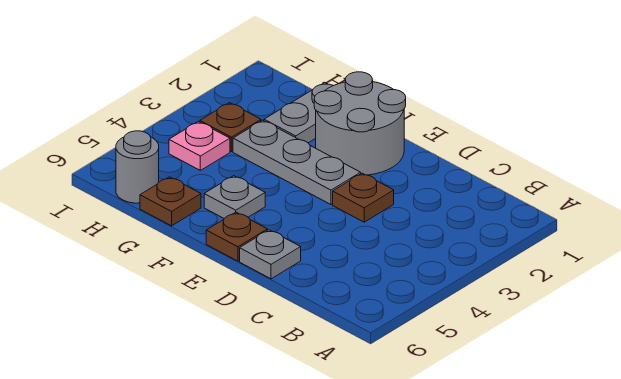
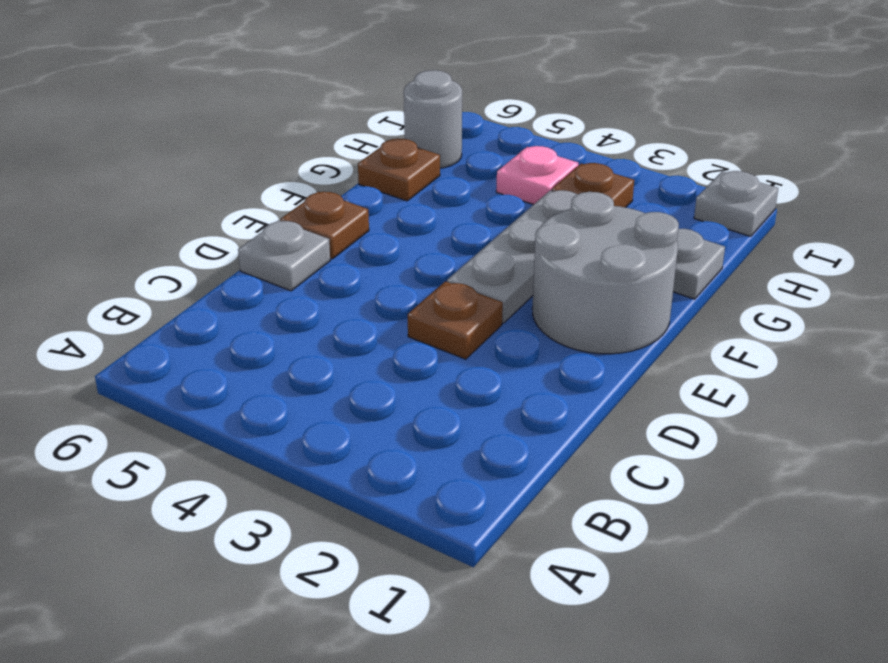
grey plate F5 level 1 -> grey plate I1 level 1

